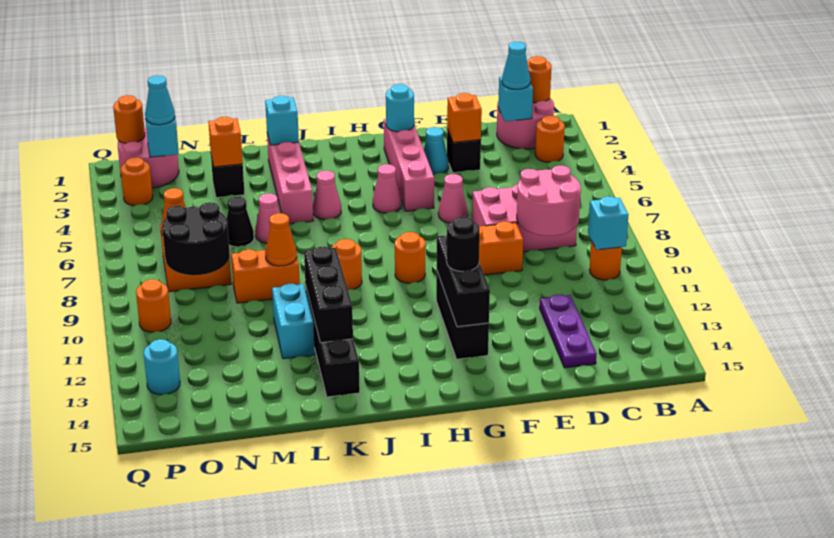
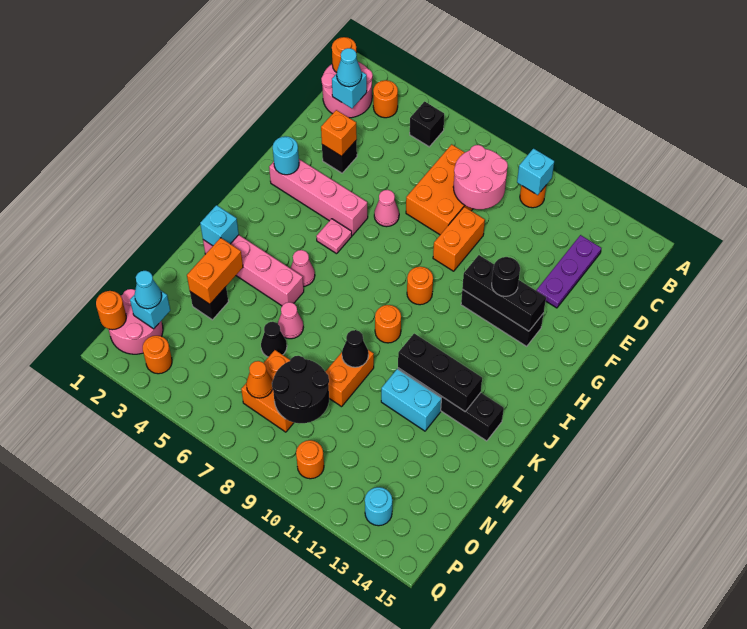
none -> black brick B5 level 1
pink brick C7:E8 level 1 -> orange brick C7:E8 level 1
purple plate D12:D14 level 1 -> purple plate C13:E13 level 1
cyan cone F3 level 1 -> none
pink cone H5 level 1 -> pink plate H5 level 1
orange cone L9 level 2 -> black cone L9 level 2
orange brick M3 level 2 -> orange brick L3:M3 level 2

